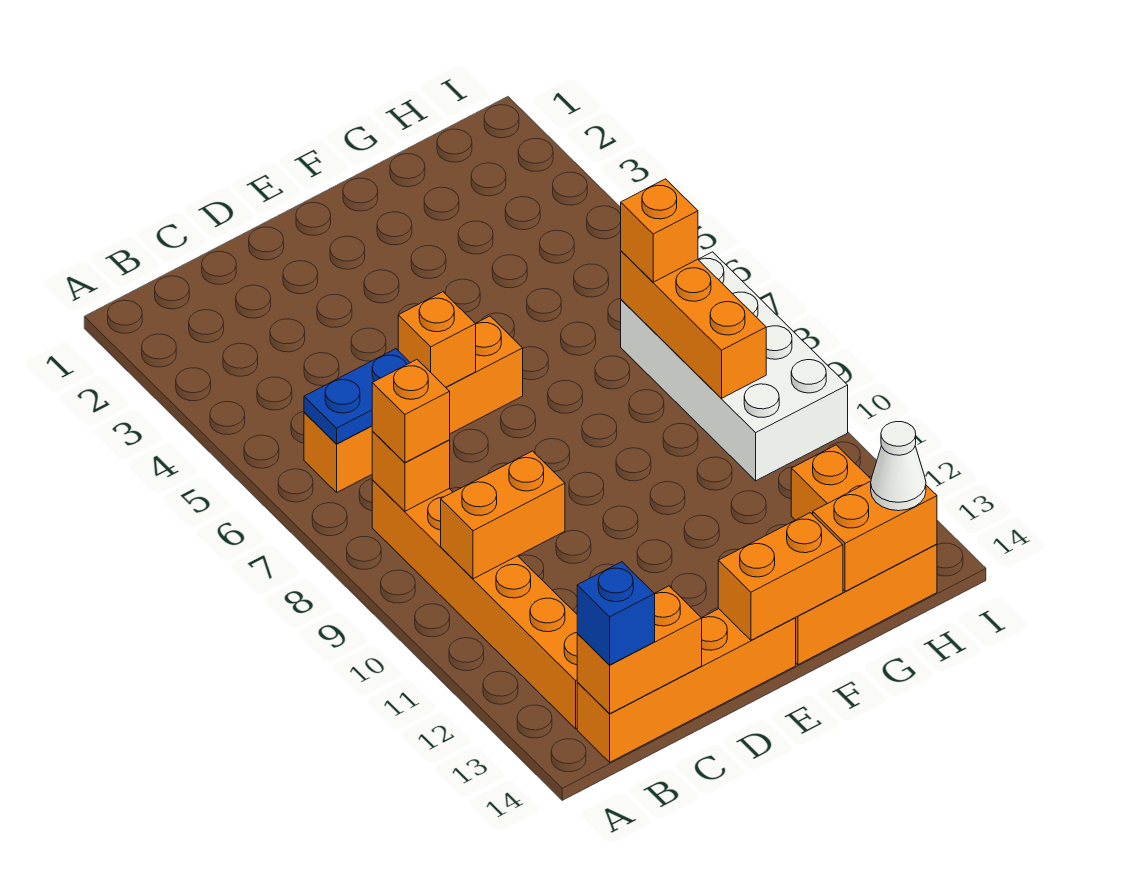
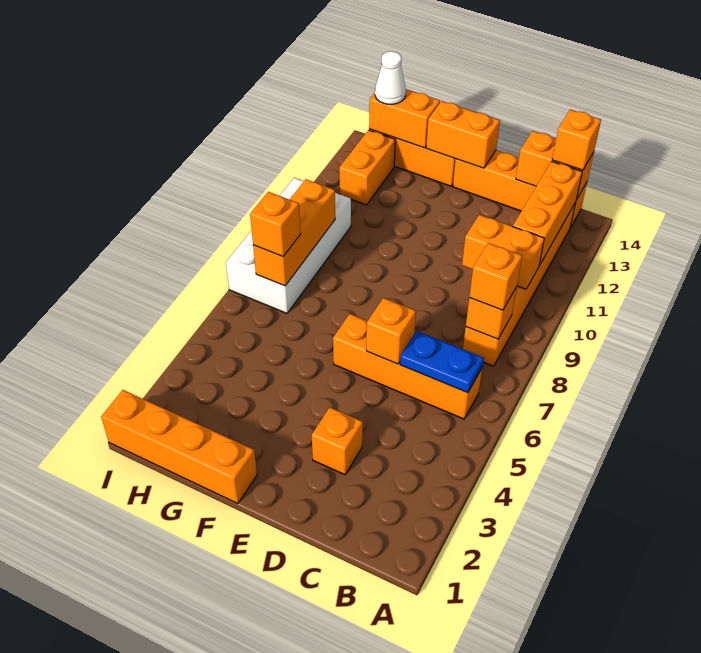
none -> orange brick B11:B13 level 2
blue brick B14 level 3 -> orange brick B14 level 3
none -> orange brick D3 level 1
none -> orange brick F1:I1 level 1

